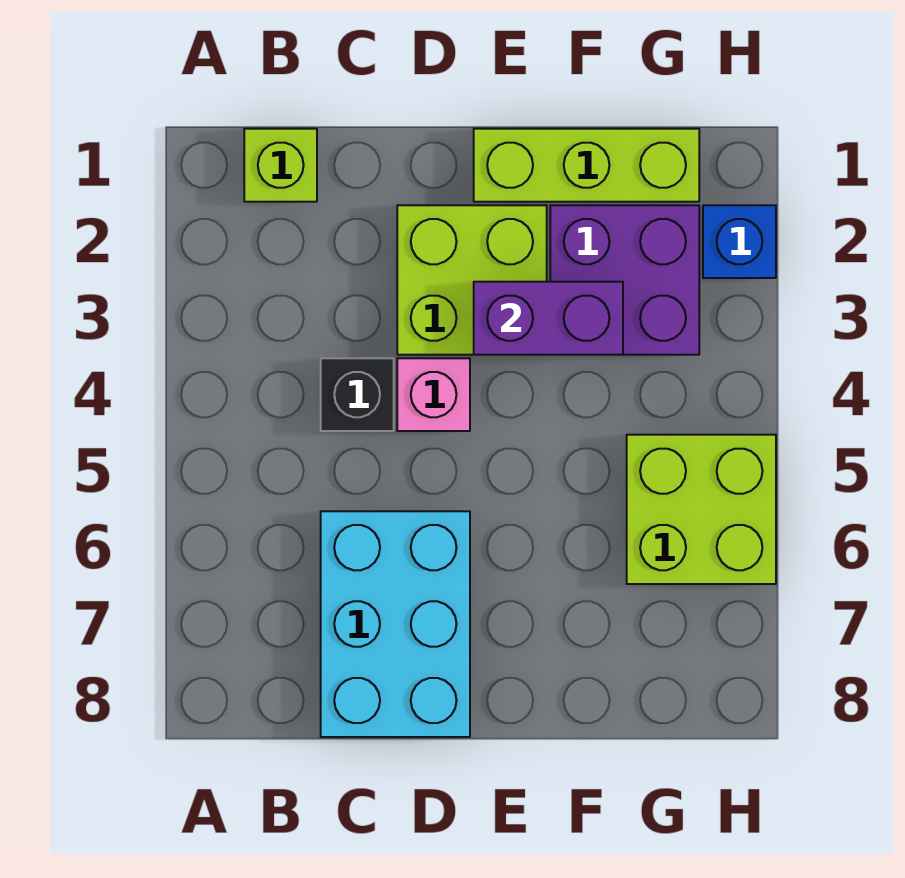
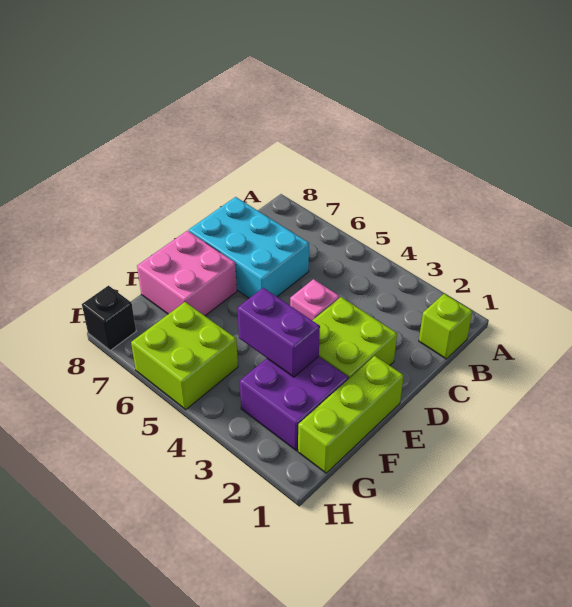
black brick C4 level 1 -> black brick H8 level 1
purple brick E3:F3 level 2 -> purple brick F3:F4 level 2
none -> pink brick E7:F8 level 1
blue brick H2 level 1 -> none

